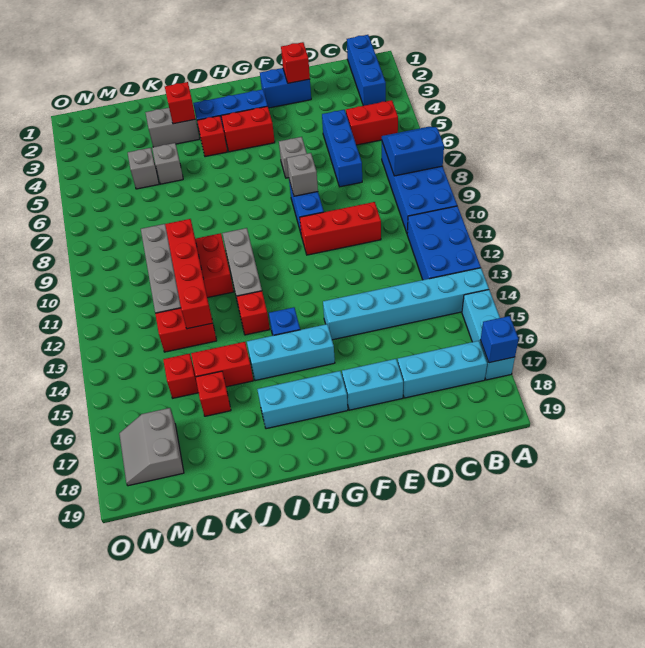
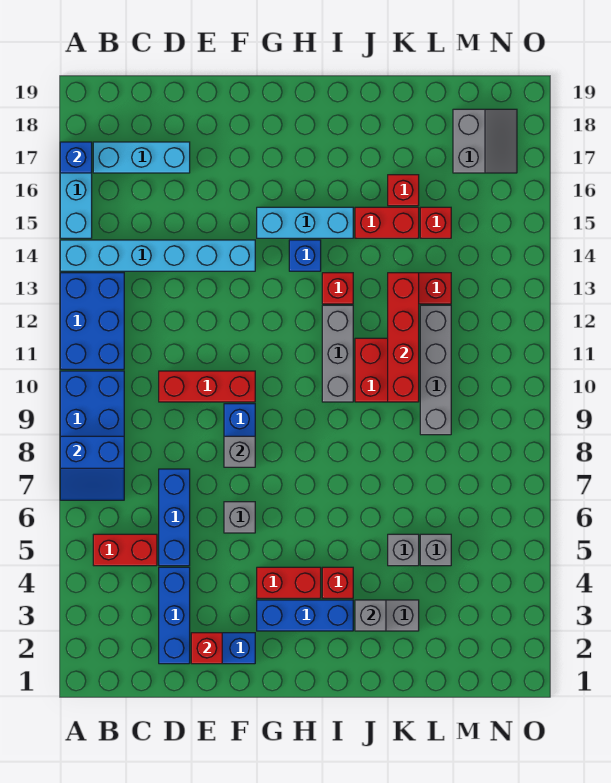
blue brick B1:B3 level 1 -> blue brick D2:D4 level 1
cyan brick E17:F17 level 1 -> none
cyan brick G17:I17 level 1 -> none
red brick J3 level 2 -> grey brick J3 level 2

